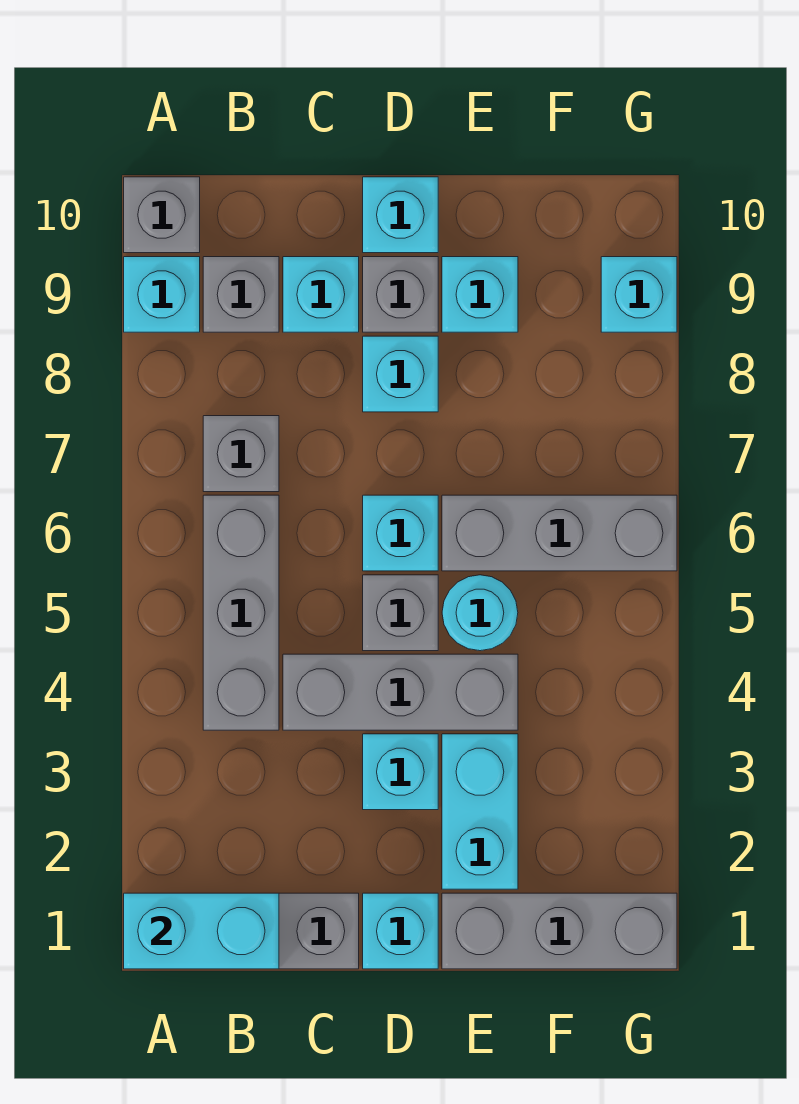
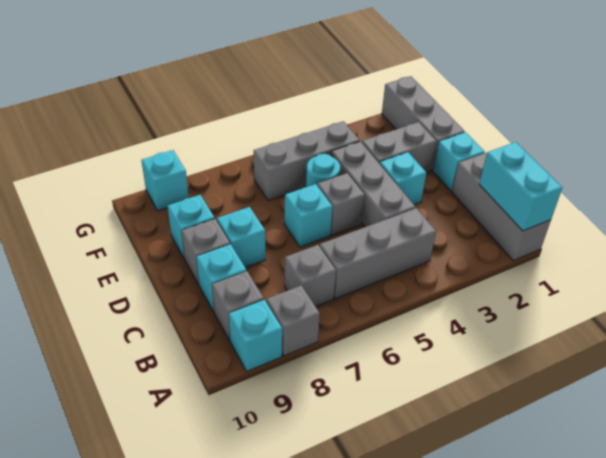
grey brick A10 level 1 -> grey brick A8 level 1
cyan brick D10 level 1 -> none
cyan brick E2:E3 level 1 -> grey brick E2:E3 level 1
grey brick E6:G6 level 1 -> grey brick F4:F6 level 1

